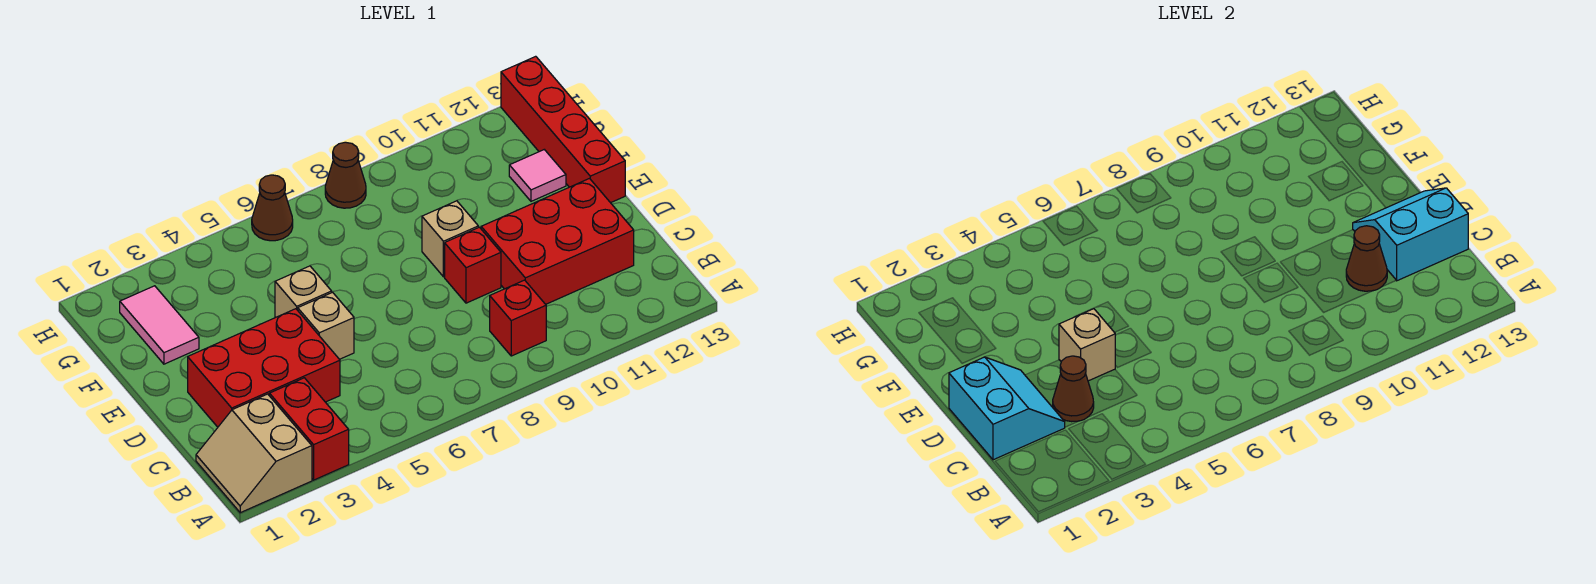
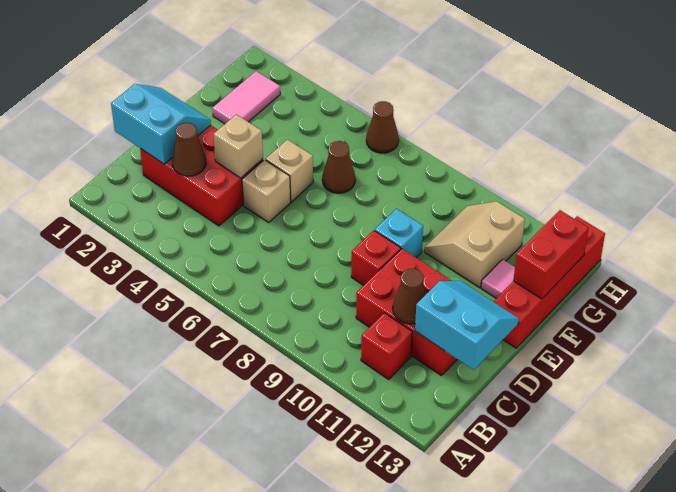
tan slope A1:B2 level 1 top 2 -> tan slope F10:G11 level 1 top 11
red brick A3:B3 level 1 -> red brick F13:G13 level 2
red brick B9 level 1 -> red brick B11 level 1
cyan slope C1:D2 level 2 top 1 -> cyan slope C1:D2 level 2 top C
tan brick E9 level 1 -> cyan brick E9 level 1
brown cone H8 level 1 -> brown cone F6 level 1

